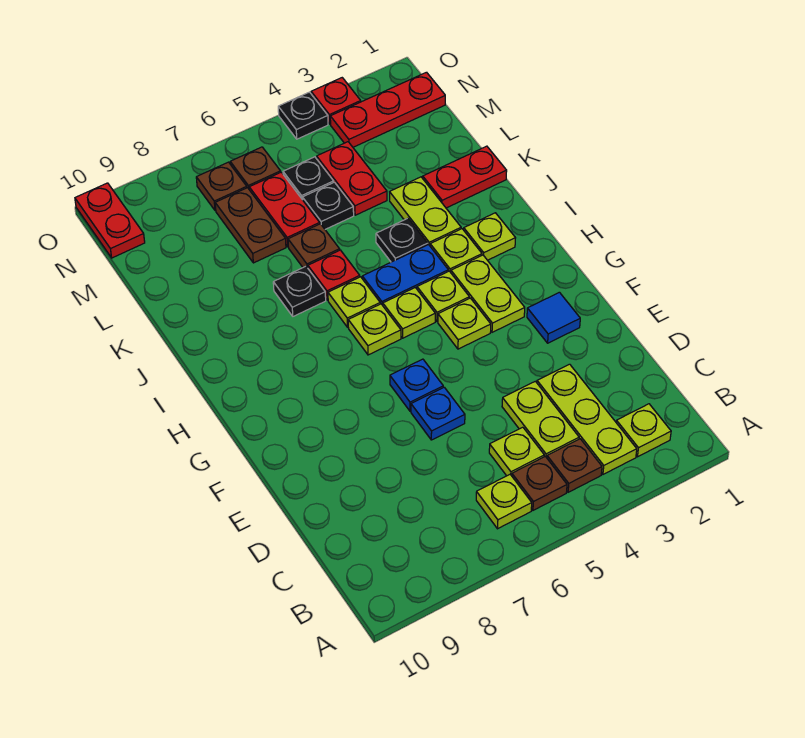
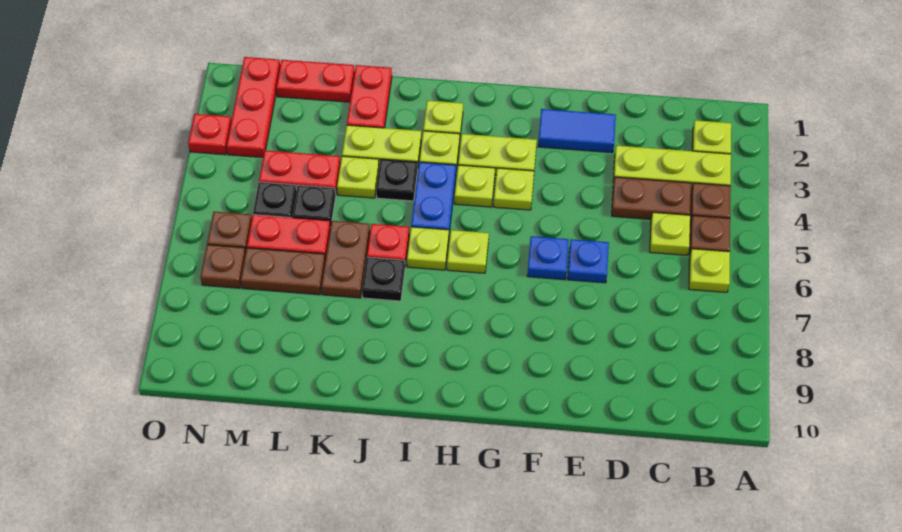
lime plate C4:D4 level 1 -> brown plate C4:D4 level 1
blue tile F2 level 1 -> blue tile E2:F2 level 1
lime plate H5 level 1 -> lime plate K4 level 1
brown plate K6 level 1 -> brown plate K6:K7 level 1
red plate N10:O10 level 1 -> red plate L1:M1 level 1
black plate O4 level 1 -> none

